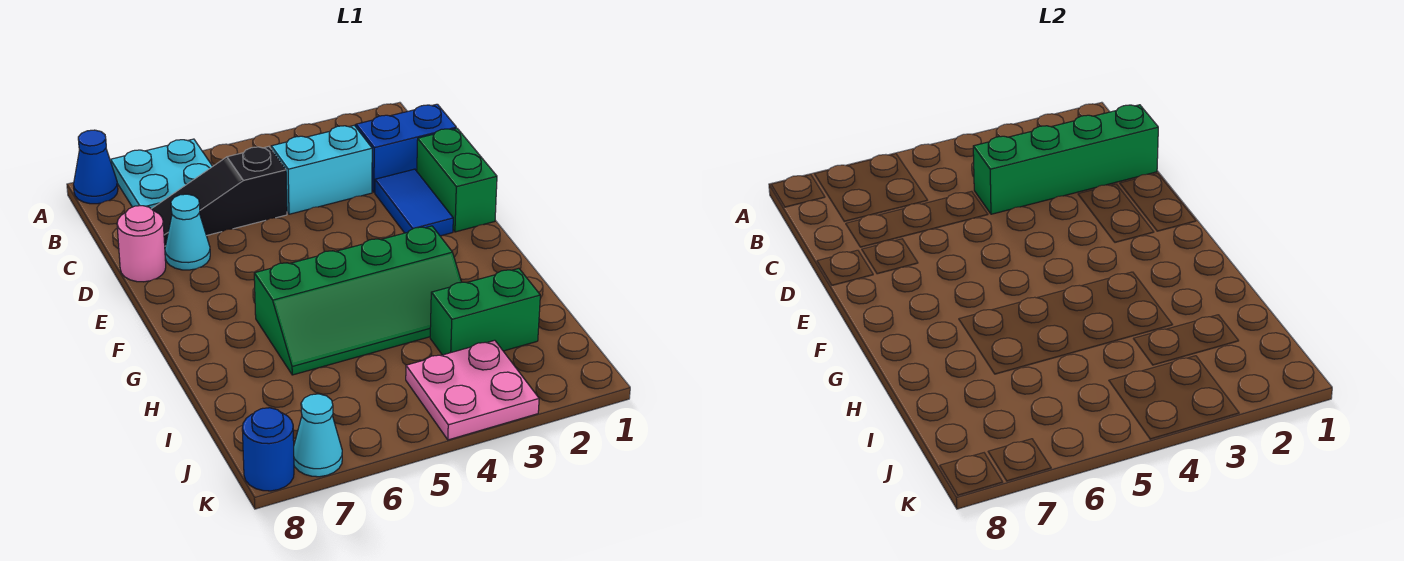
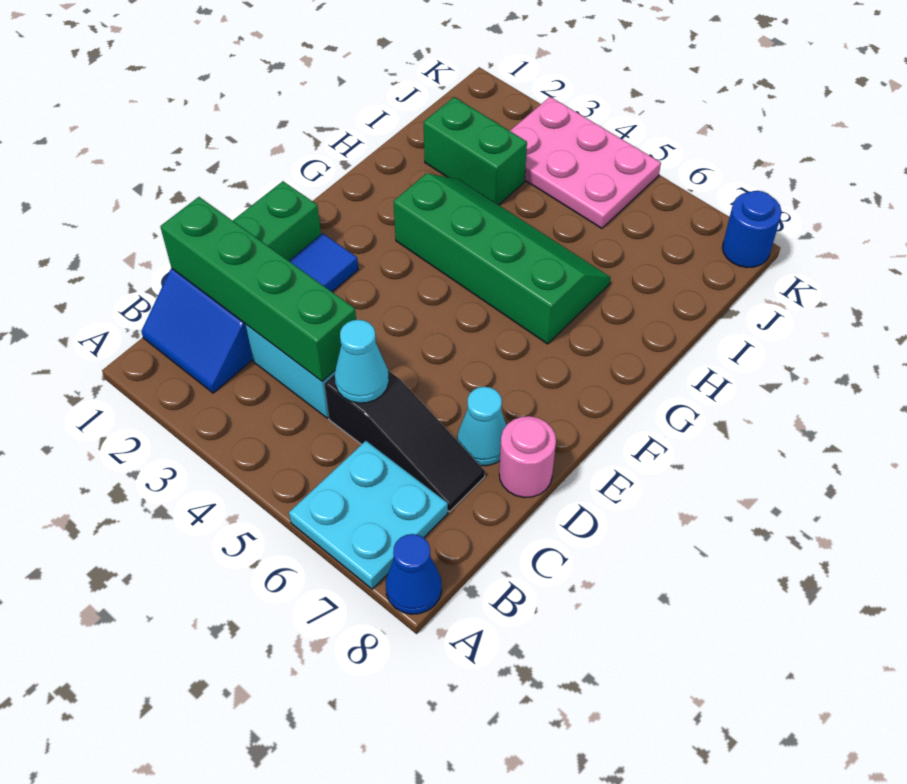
pink plate J3:K4 level 1 -> pink plate J3:K5 level 1
cyan cone K7 level 1 -> cyan cone C5 level 2

